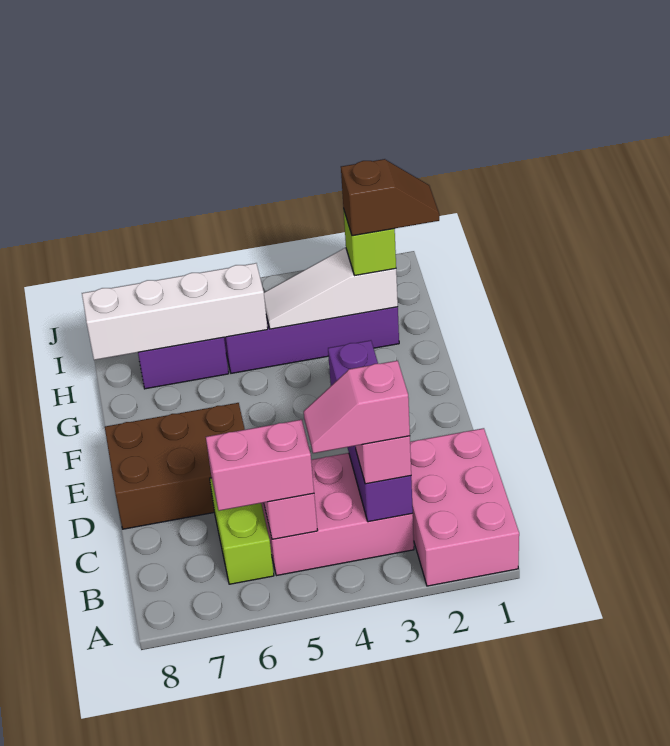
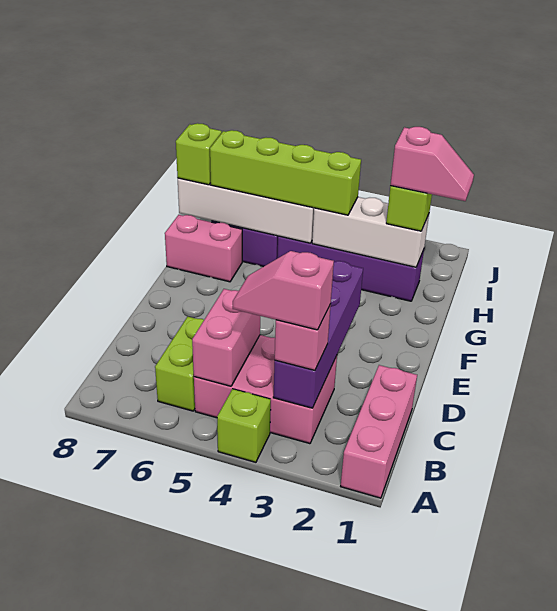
pink brick A1:C2 level 1 -> pink brick A1:C1 level 1
none -> lime brick A4 level 1
pink brick B5:B6 level 3 -> pink brick G7:G8 level 1
brown brick D6:E8 level 1 -> none
brown slope H1:H2 level 4 top 2 -> pink slope H1:H2 level 4 top 2
white slope H2:H4 level 2 top 2 -> white brick H2:H4 level 2
none -> lime brick H4:H7 level 3
none -> lime brick H8 level 3

